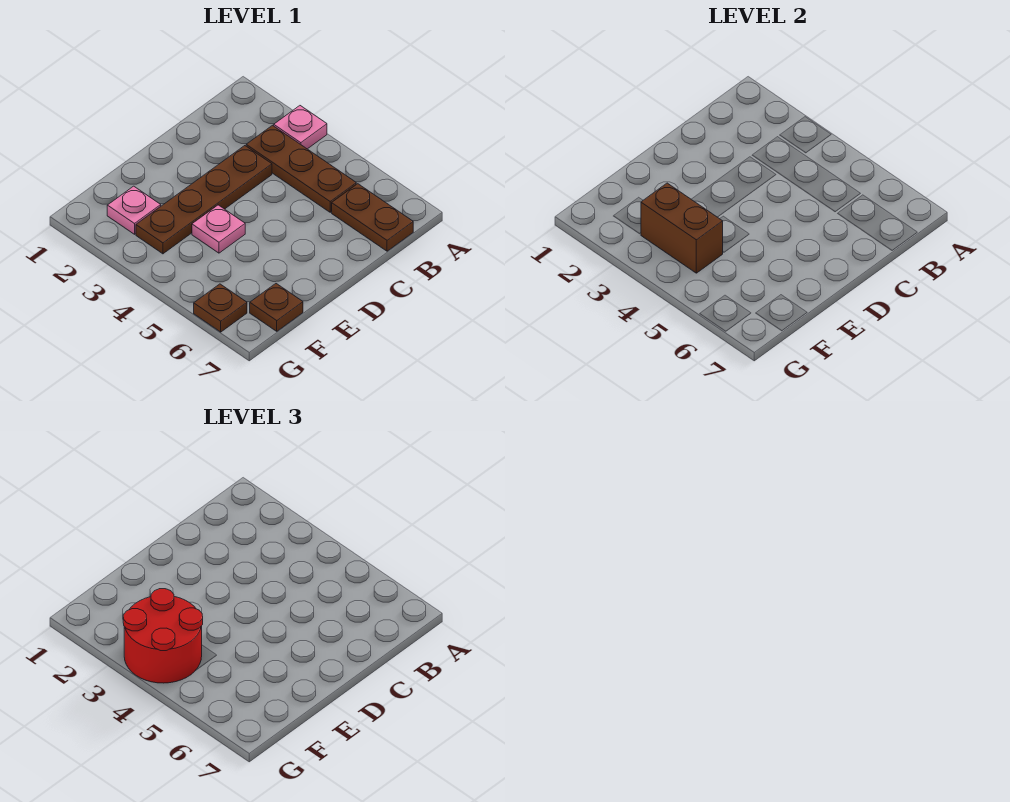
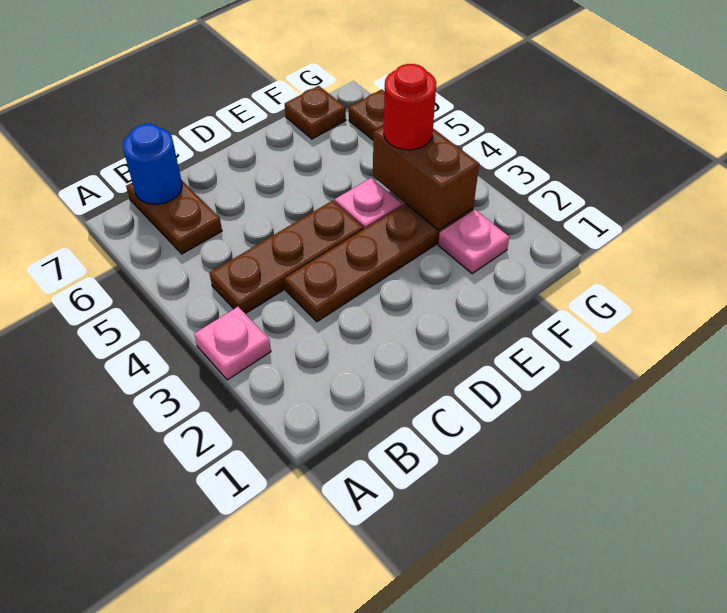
brown plate B3:B5 level 1 -> brown plate B4:D4 level 1
none -> blue round brick B7 level 2
red round brick F3:G4 level 3 -> red round brick F4 level 3

